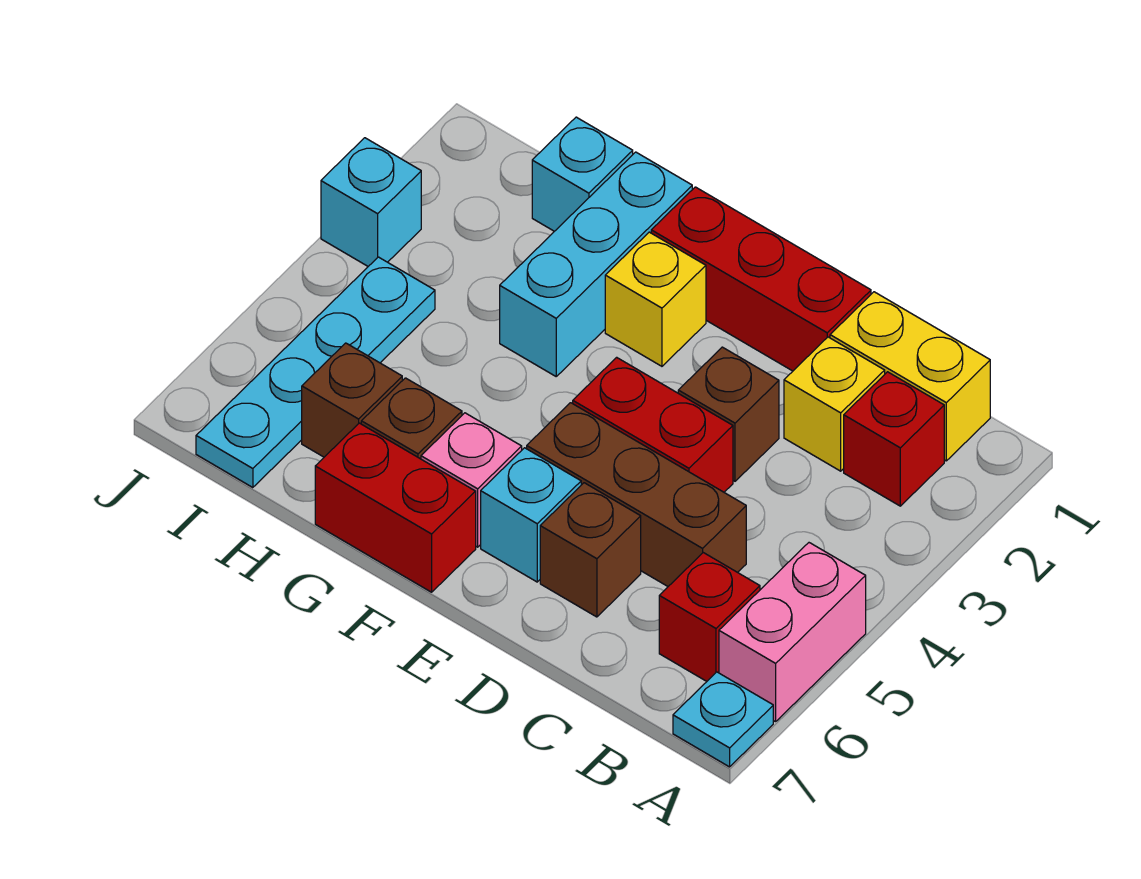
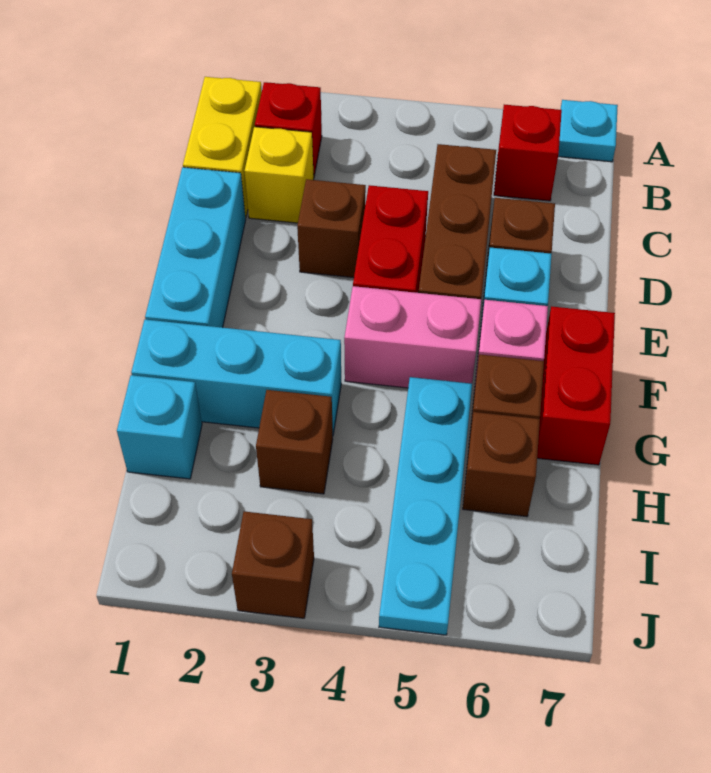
pink brick A5:A6 level 1 -> pink brick F4:F5 level 1
red brick D1:F1 level 1 -> cyan brick D1:F1 level 1
yellow brick F2 level 1 -> none
none -> brown brick H3 level 1
cyan plate I4:I7 level 1 -> cyan plate G5:J5 level 1
cyan brick J3 level 1 -> brown brick J3 level 1

